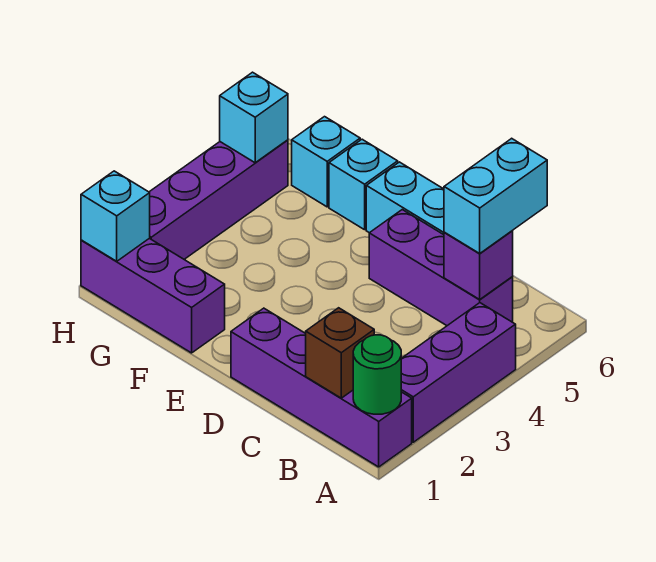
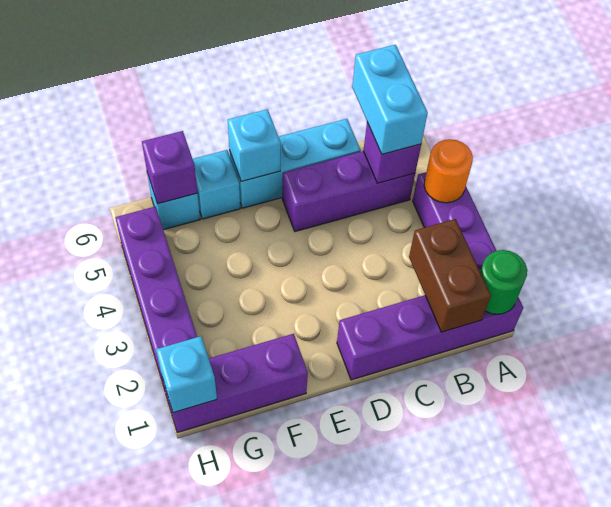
none -> orange round brick A4 level 2
brown brick B1 level 2 -> brown brick B1:B2 level 2
none -> purple brick G6 level 2
cyan brick H5 level 2 -> cyan brick E6 level 2

